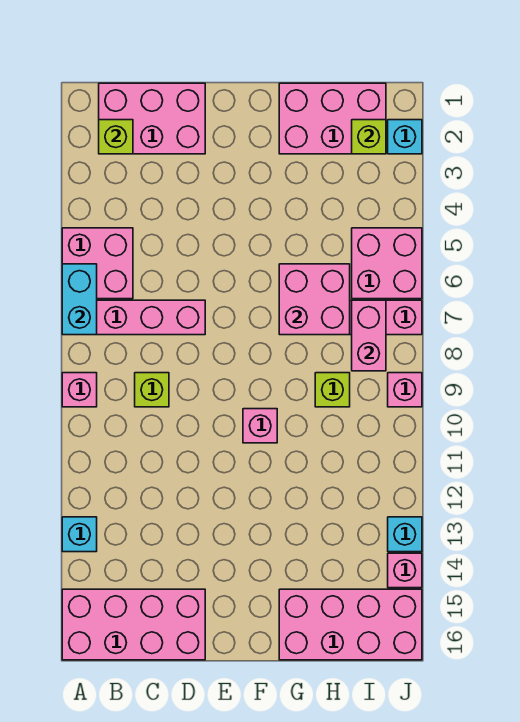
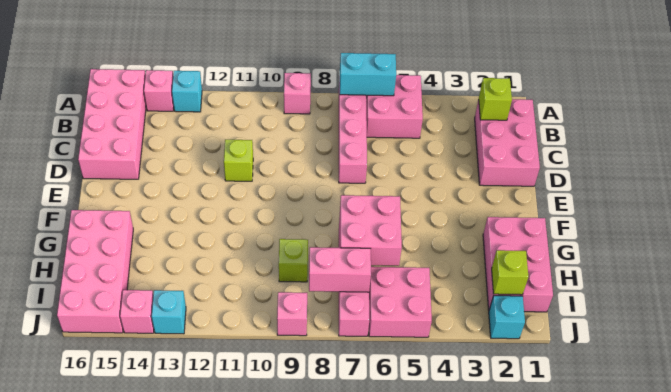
lime brick C9 level 1 -> lime brick D11 level 1
pink brick F10 level 1 -> pink brick A14 level 1

